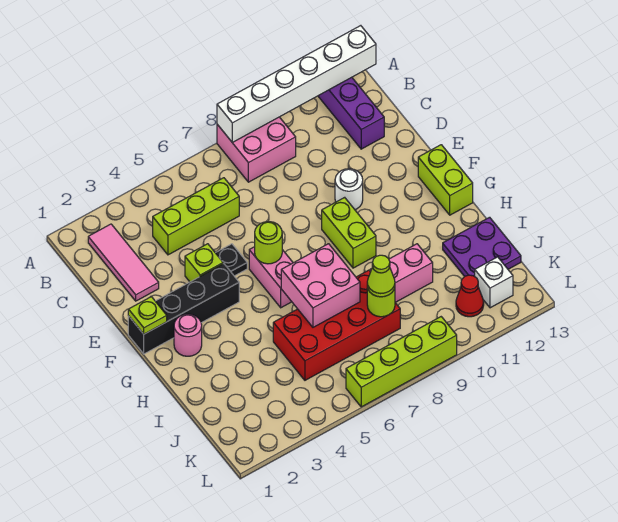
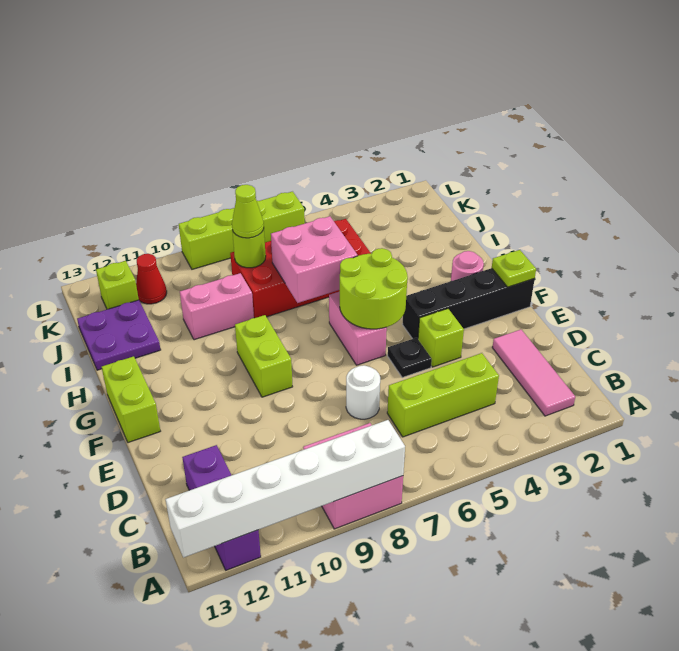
white round brick E10 level 1 -> white round brick D7 level 1
lime round brick F6 level 2 -> lime round brick F5:G6 level 2
white brick K12 level 1 -> lime brick K12 level 1

